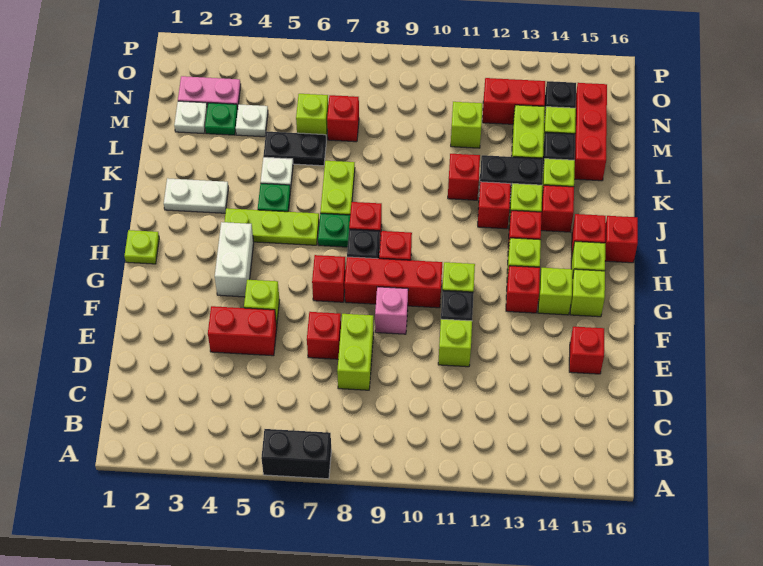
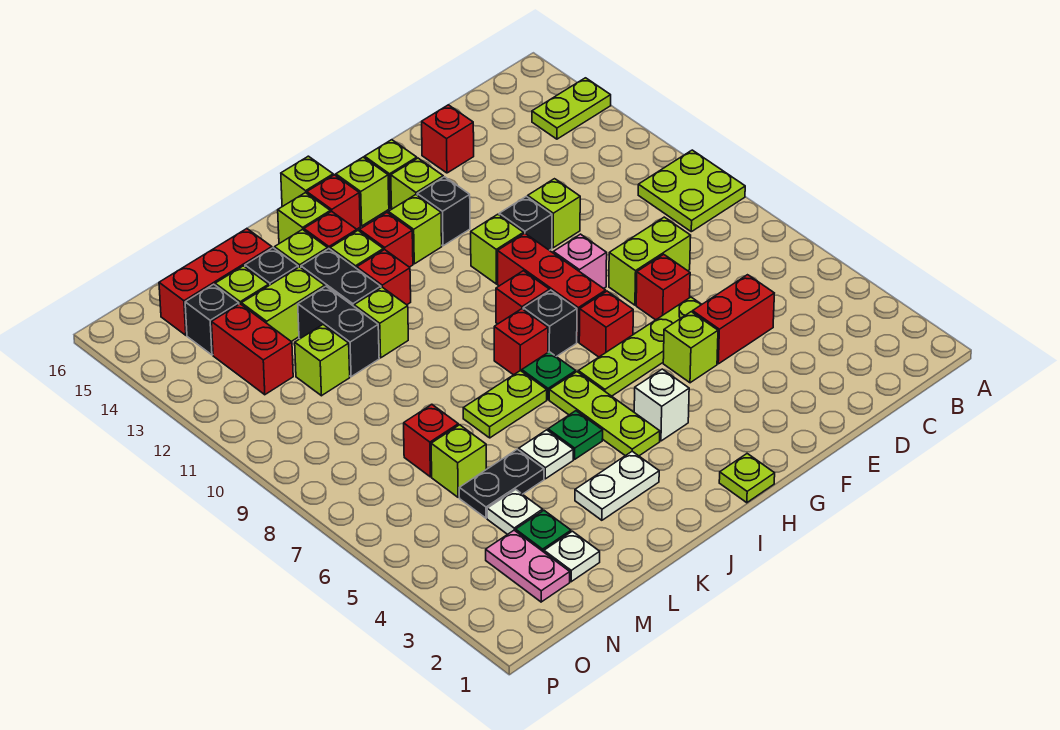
black brick A6:A7 level 1 -> black brick L11:L12 level 1
none -> lime plate A9:B10 level 1
none -> lime plate A14:B14 level 1
red brick E4:E5 level 1 -> red brick D5:E5 level 1
none -> lime plate E6:H6 level 1
white brick G4:H4 level 1 -> white brick H4 level 1
red brick G13 level 1 -> black brick G13 level 1
red brick I16 level 1 -> lime brick I16 level 1
white plate J2:J3 level 1 -> white plate J3:K3 level 1
none -> lime brick J15 level 1
red brick K11 level 1 -> lime brick K11 level 1
black plate L5:L6 level 1 -> black plate L5:M5 level 1

